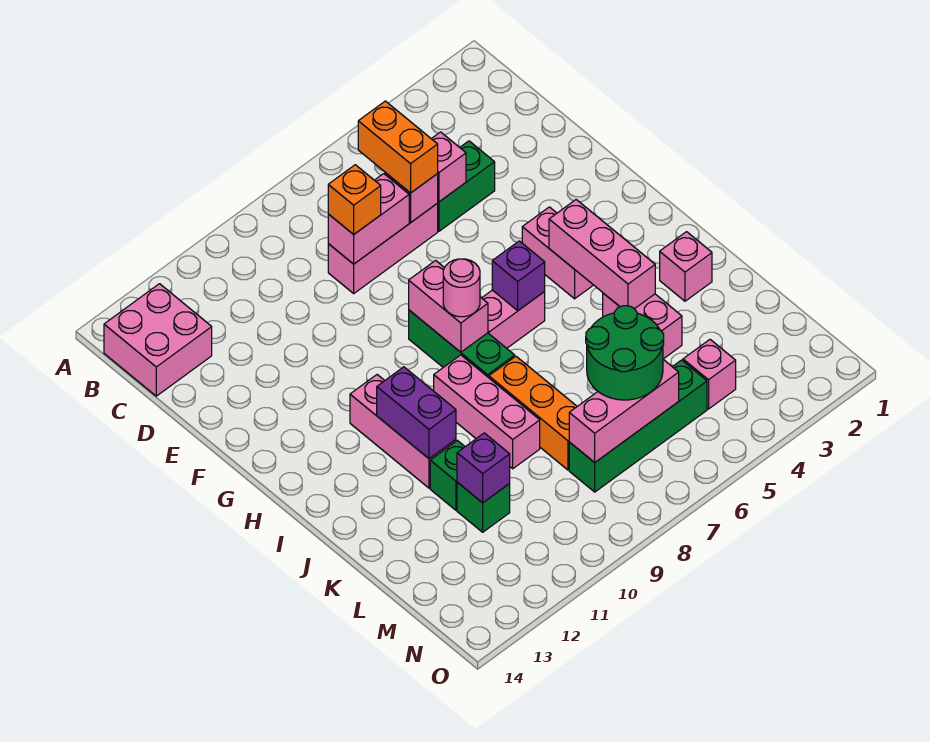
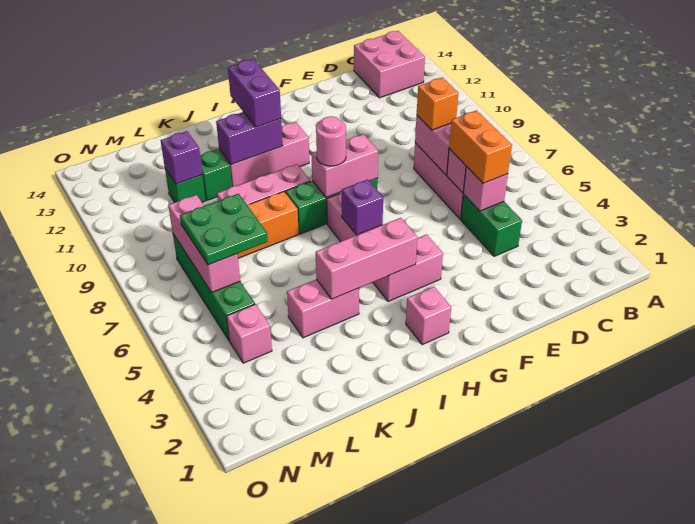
orange brick C6:D6 level 3 -> orange brick D5:D6 level 3
none -> purple brick I11:I12 level 3
pink brick J2 level 1 -> pink brick H2 level 1
green round brick L6:M7 level 3 -> green plate L6:M7 level 3

